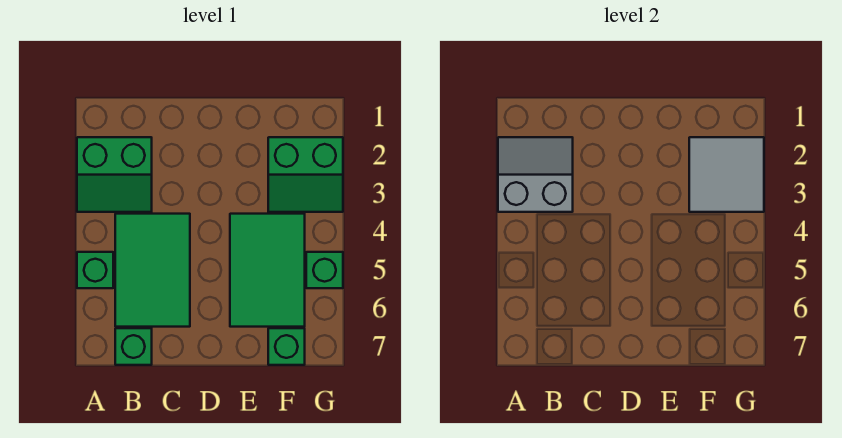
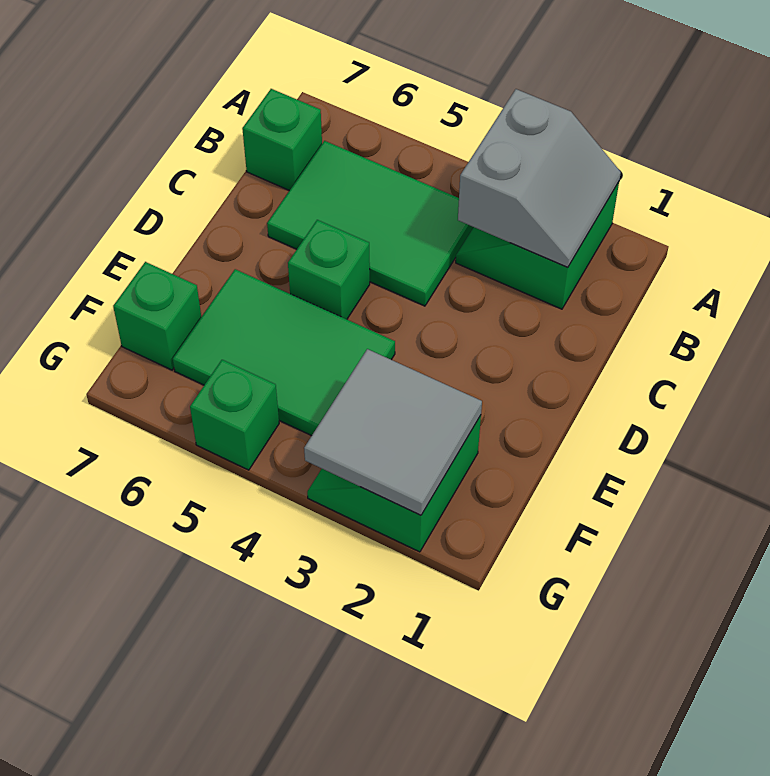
green brick A5 level 1 -> green brick D5 level 1

